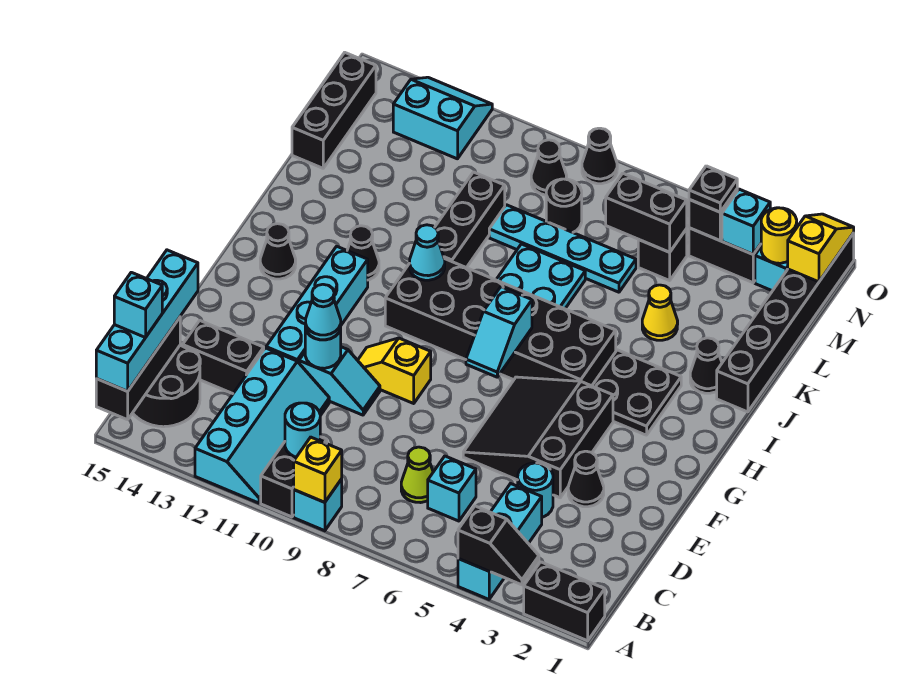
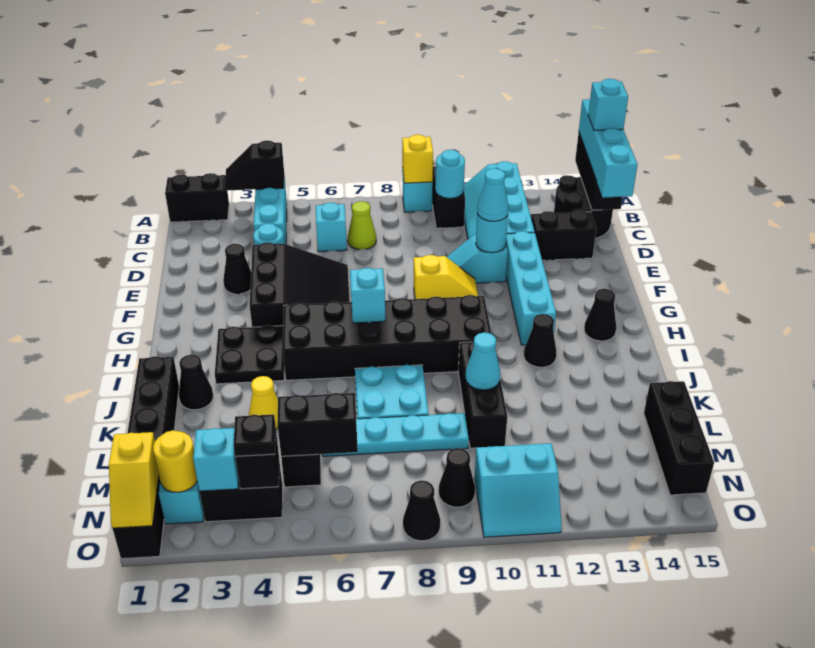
cyan cone I10 level 2 -> cyan cone K10 level 2
black round brick M8 level 1 -> none
cyan slope N12:O13 level 1 top N -> cyan slope N10:O11 level 1 top N

